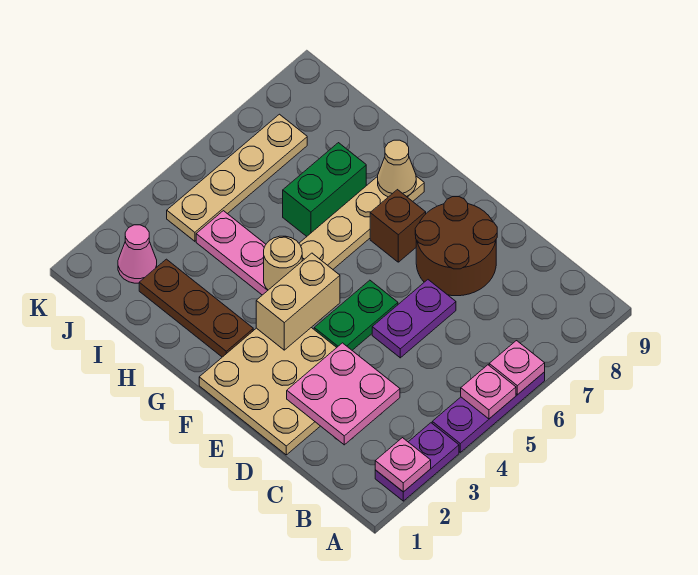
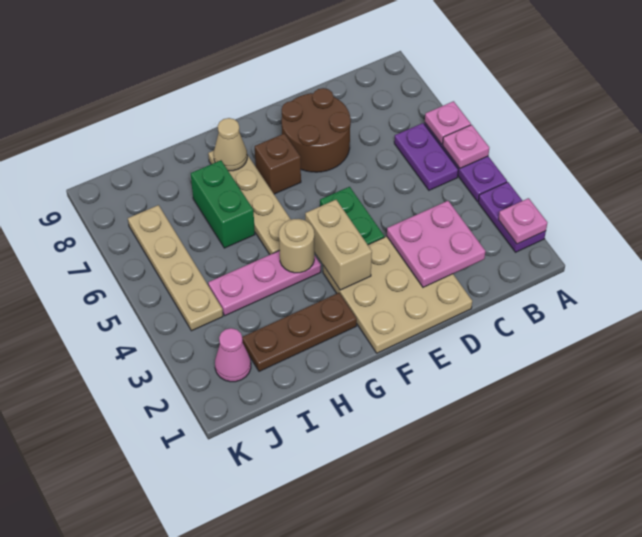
purple plate D5:D6 level 1 -> purple plate B5:B6 level 1

